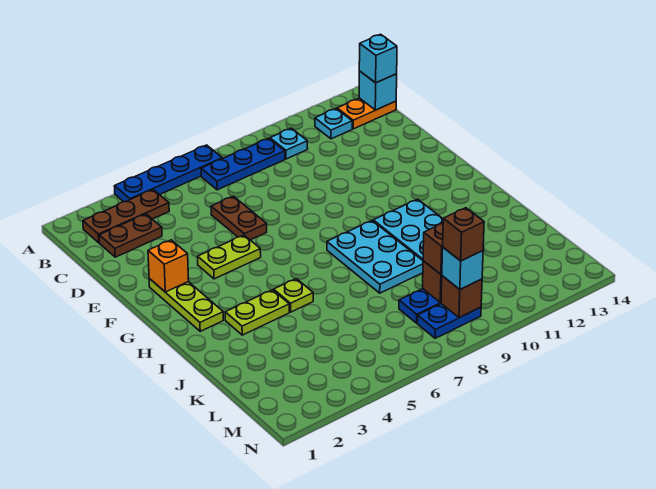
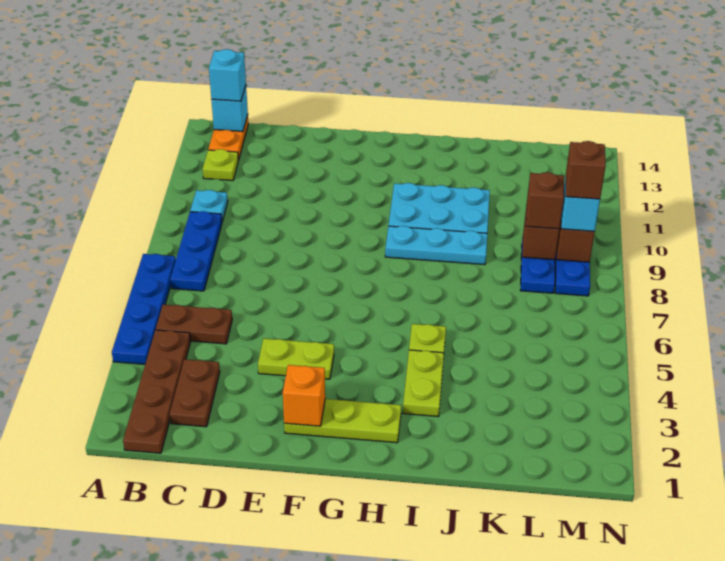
brown plate B2:B4 level 1 -> brown plate B1:B4 level 1
cyan plate B12 level 1 -> lime plate B12 level 1
brown plate D6:E6 level 1 -> brown plate B5:C5 level 1
lime plate F4:F5 level 1 -> lime plate E4:F4 level 1
cyan plate H8:J9 level 1 -> cyan plate H9:J9 level 1

